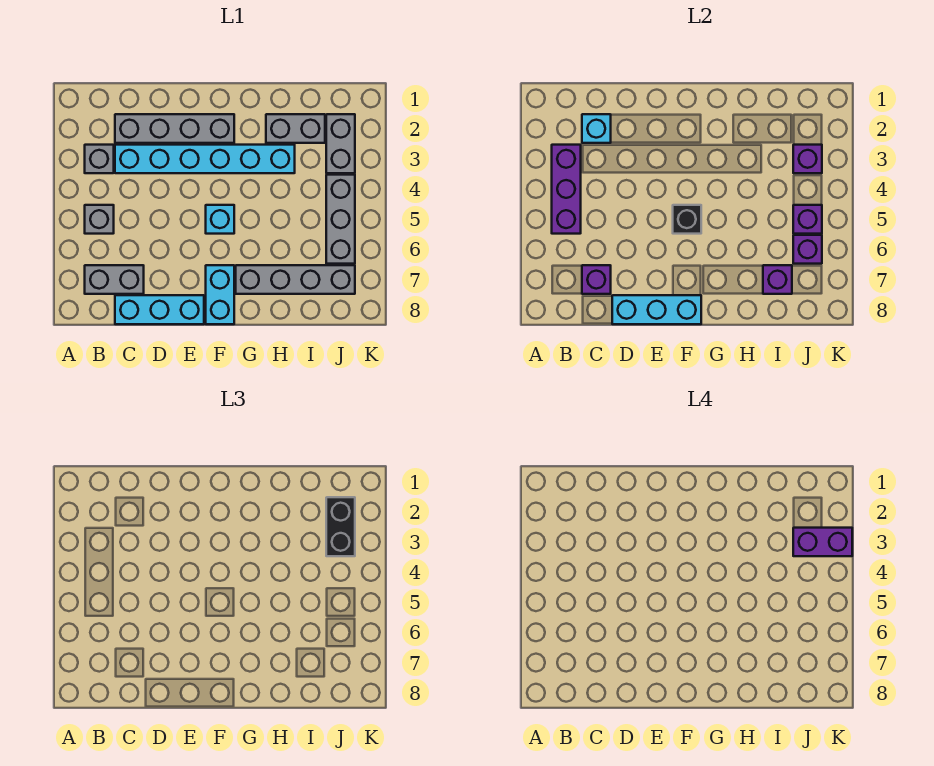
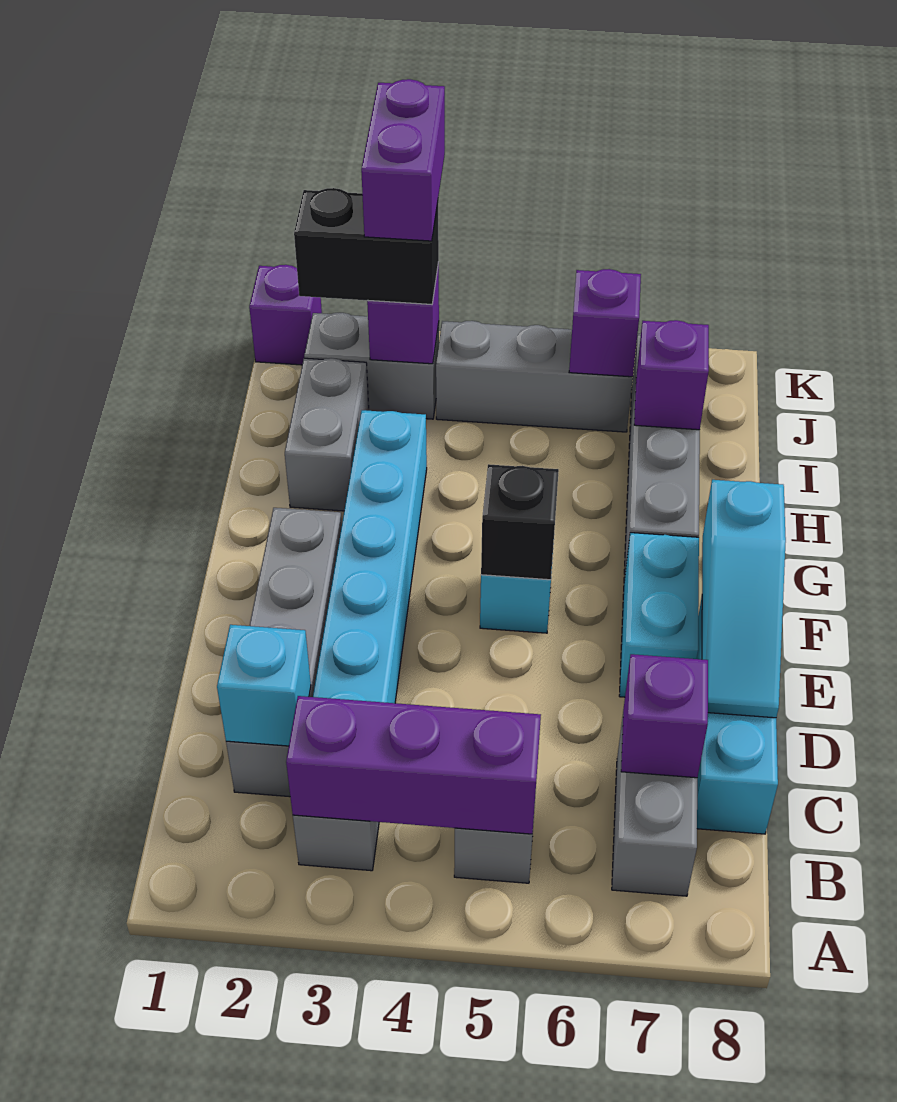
cyan brick D8:F8 level 2 -> cyan slope D8:F8 level 2 top F
cyan brick F7:F8 level 1 -> cyan brick E7:F7 level 1
purple brick J5 level 2 -> purple brick K1 level 1

